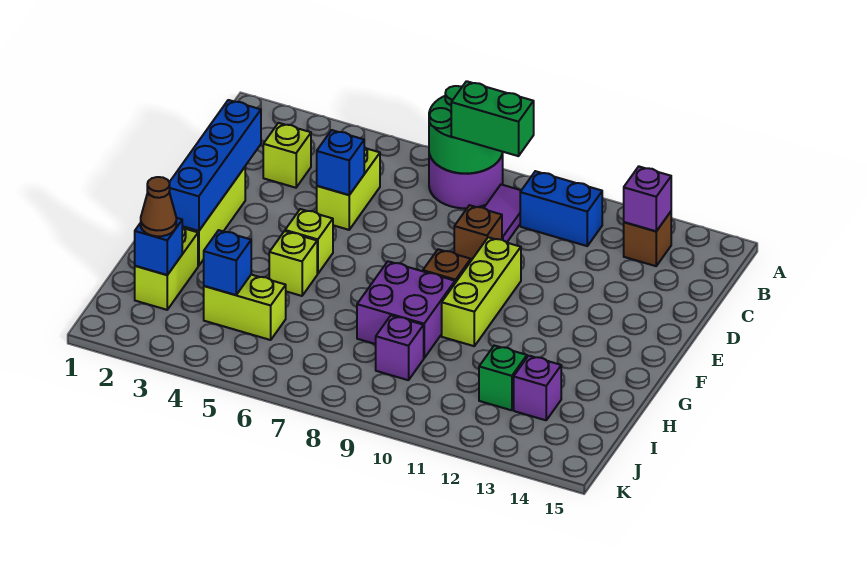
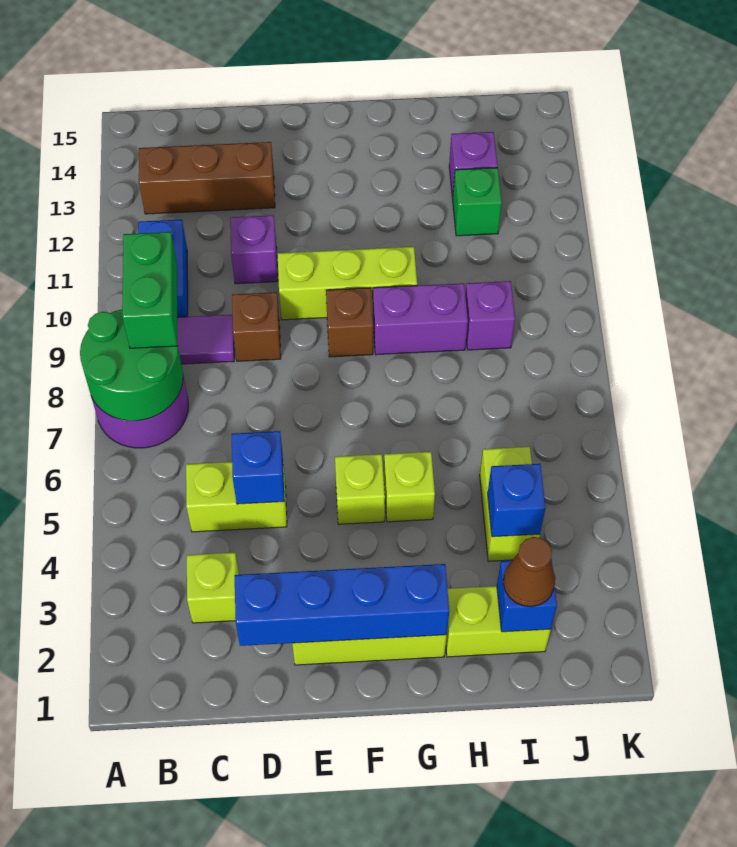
brown brick B13 level 1 -> brown brick B13:D13 level 1
purple brick B13 level 2 -> purple brick D11 level 1
purple brick G8:H9 level 1 -> purple brick G9:H9 level 1

